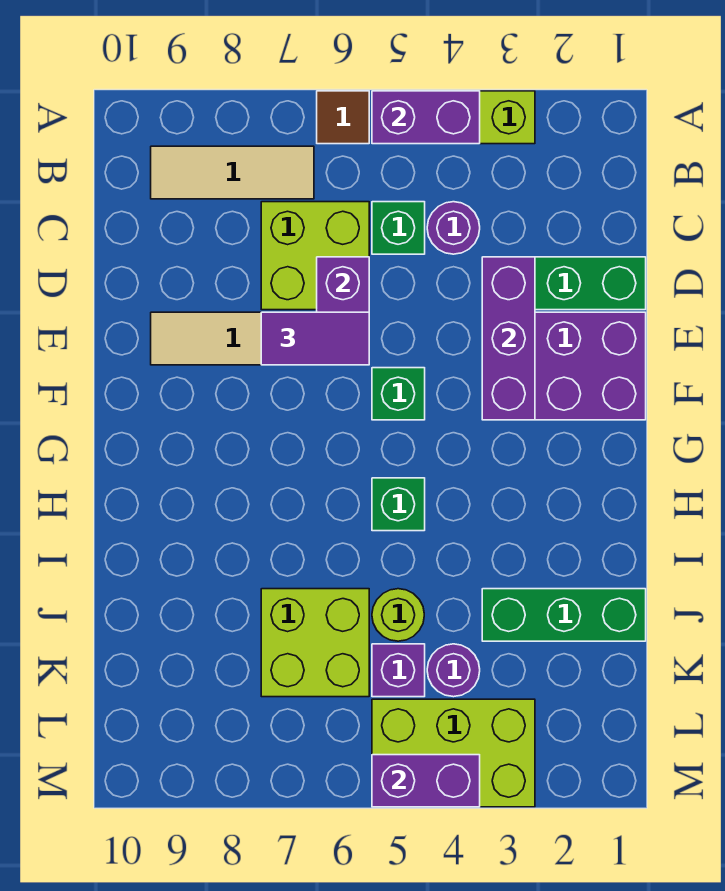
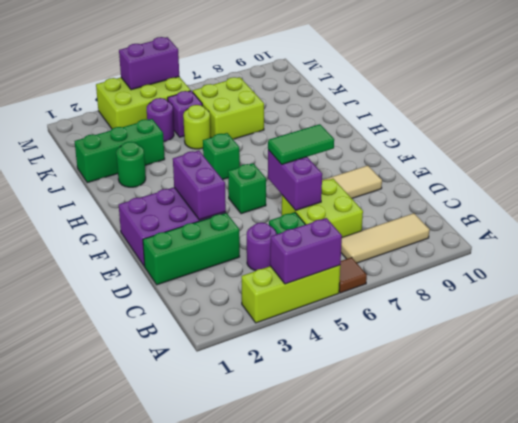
purple brick D3:F3 level 2 -> purple brick E3:F3 level 2
purple tile E6:E7 level 3 -> green tile E6:E7 level 3
none -> green round brick I2 level 1

